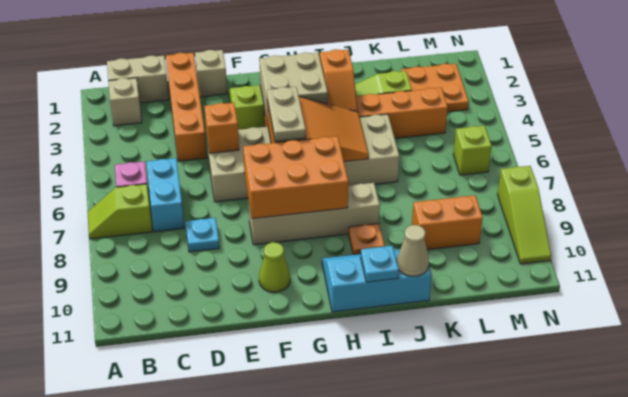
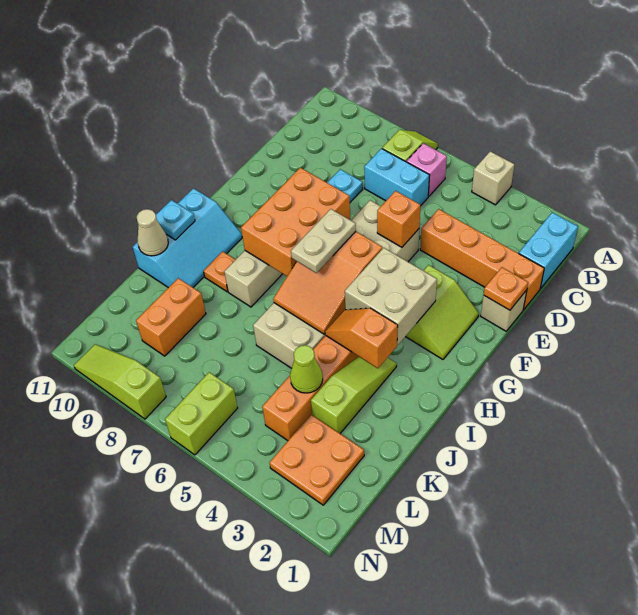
tan brick B1:C1 level 1 -> cyan brick B1:C1 level 1
tan brick B2 level 1 -> tan brick A4 level 1
none -> orange plate E1 level 2
lime cone F10 level 1 -> lime cone K4 level 2
tan plate G5:G6 level 3 -> tan plate G6:H6 level 3
lime brick M6 level 1 -> lime brick M6:N6 level 1

